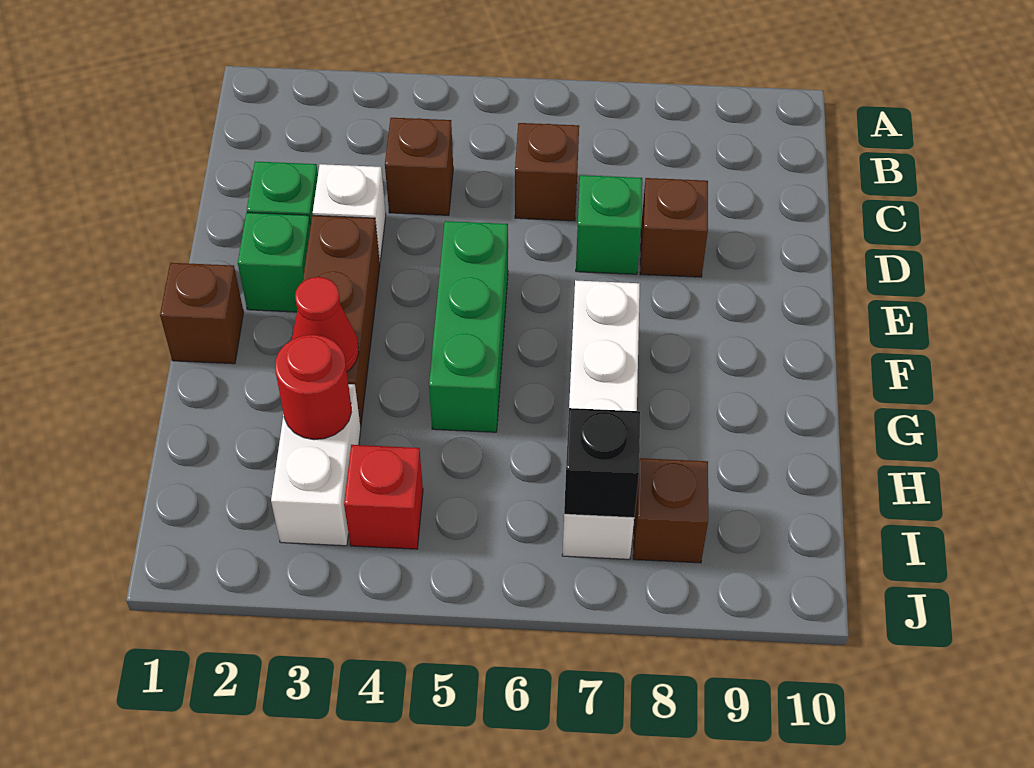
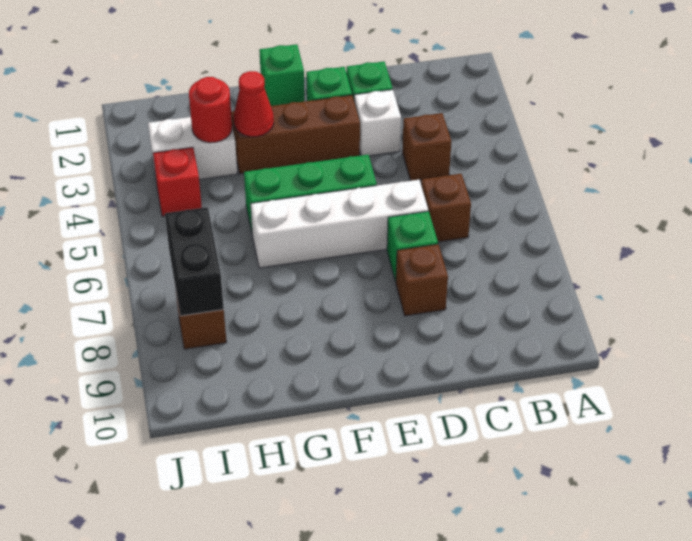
brown brick F1 level 1 -> green brick F1 level 1
white brick F7:I7 level 1 -> white brick D6:G6 level 1
black brick I7 level 2 -> black brick I7:I8 level 2

